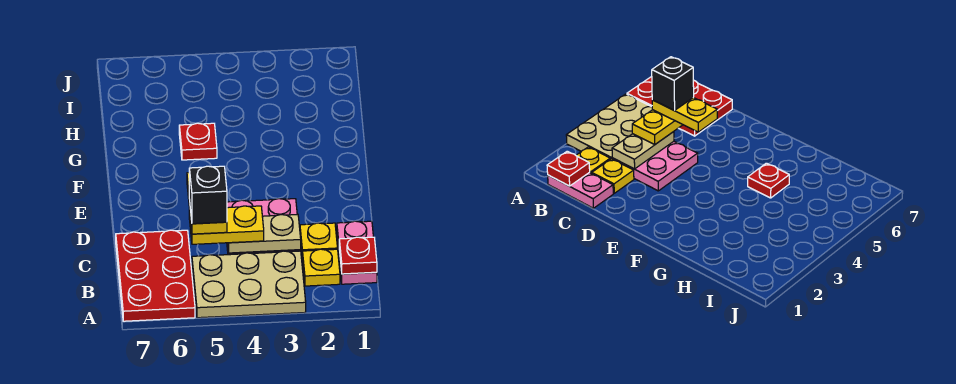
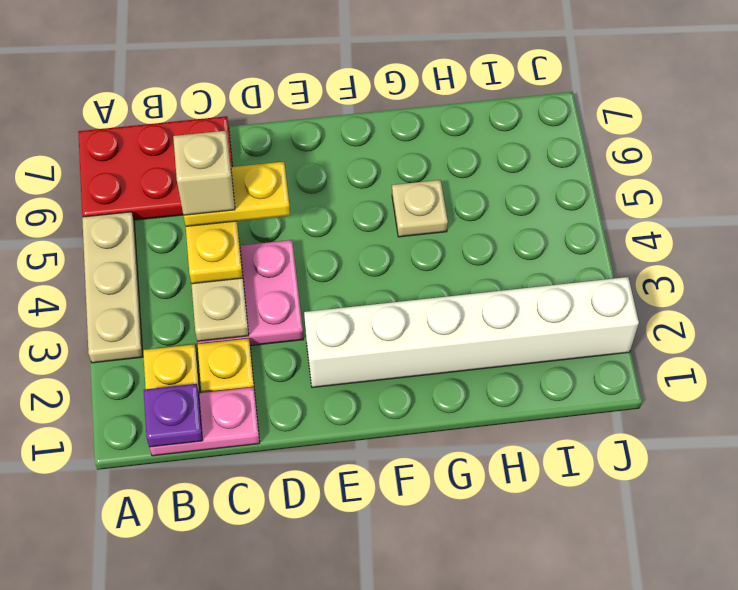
tan plate A3:B5 level 1 -> tan plate A3:A5 level 1
red plate B1 level 2 -> purple plate B1 level 2
black brick C5 level 5 -> tan brick C5 level 5
none -> white brick E2:J2 level 1
red plate G5 level 1 -> tan plate G5 level 1

